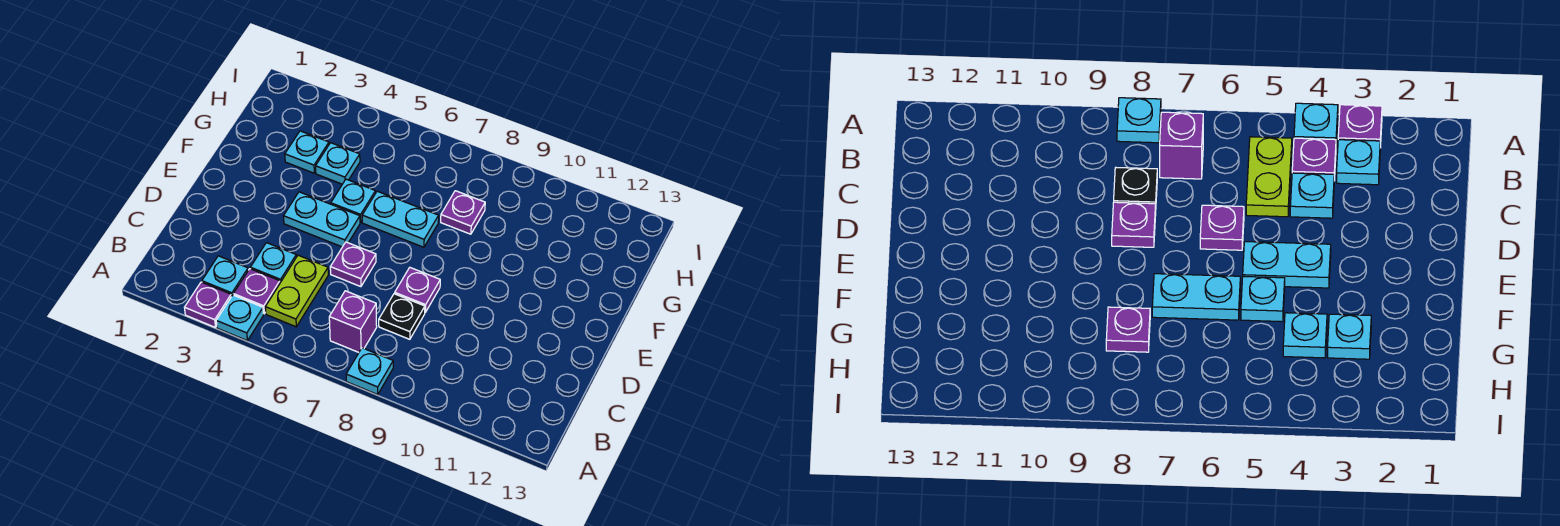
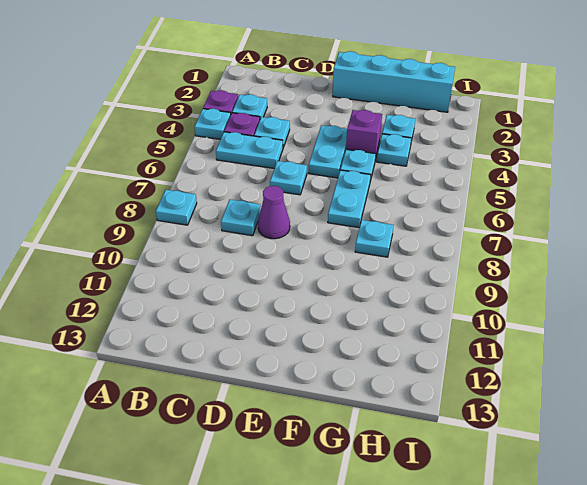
lime plate B5:C5 level 1 -> cyan plate B5:C5 level 1
purple brick B7 level 1 -> purple brick F4 level 1
black plate C8 level 1 -> cyan plate C8 level 1
purple plate D6 level 1 -> cyan plate D6 level 1
purple plate D8 level 1 -> purple cone D8 level 1
none -> cyan brick E1:H1 level 1
purple plate G8 level 1 -> cyan plate G8 level 1

